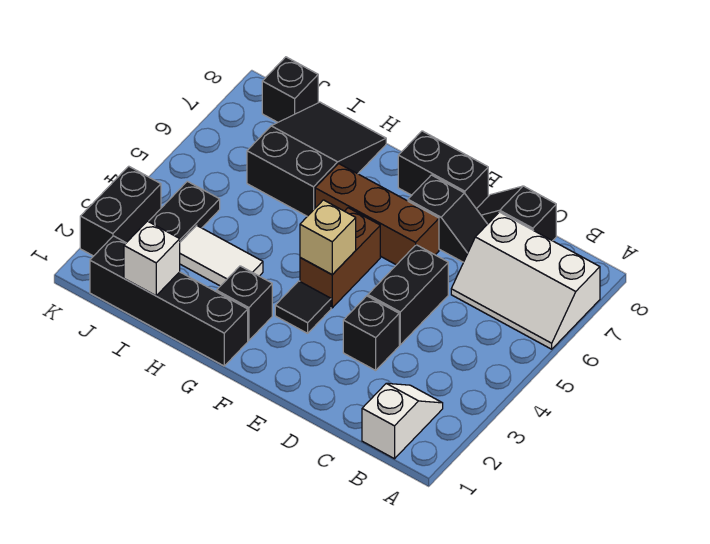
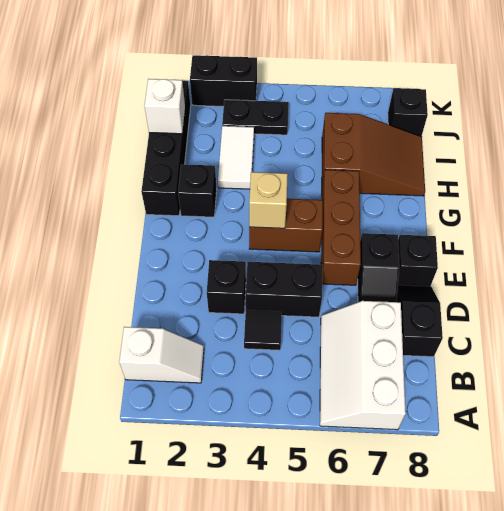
black brick E8:F8 level 1 -> black brick E8 level 1
black tile F3 level 1 -> black tile C4 level 1
black slope H6:I8 level 1 top 6 -> brown slope H6:I8 level 1 top 6

